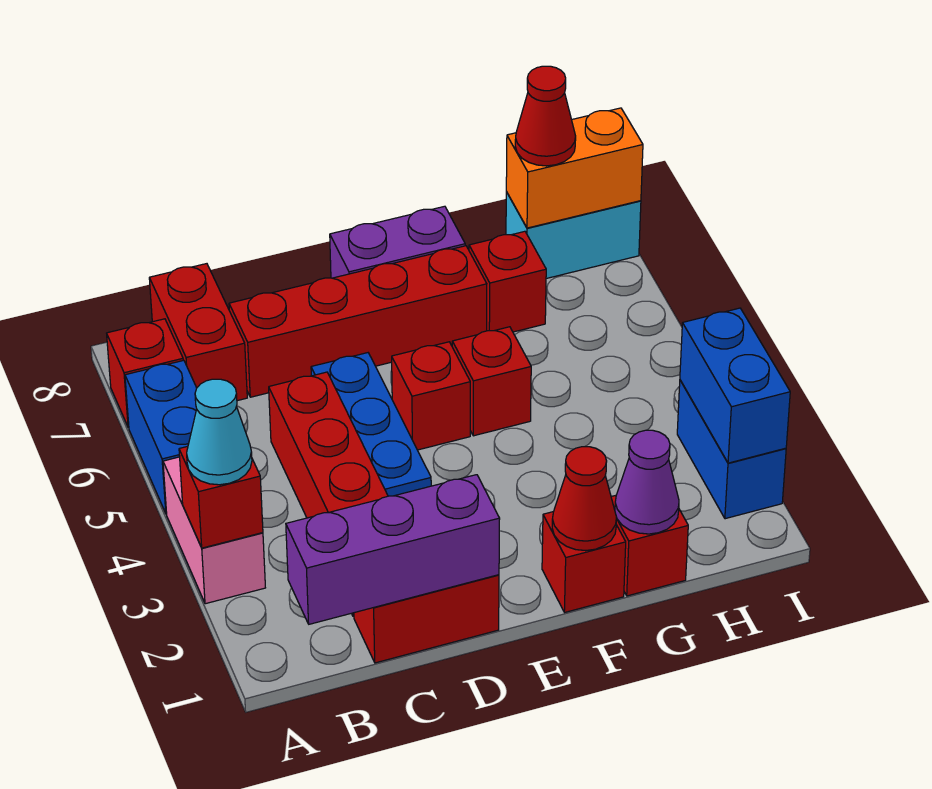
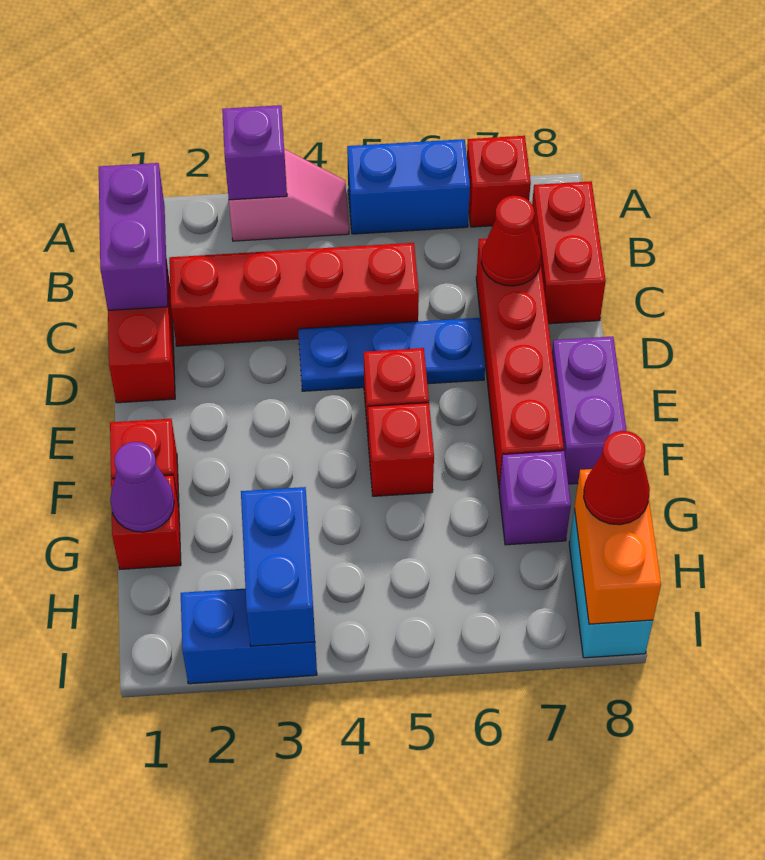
pink brick A3:A4 level 1 -> pink slope A3:A4 level 1 top 3
red brick A3 level 2 -> purple brick A3 level 2
cyan cone A3 level 3 -> none
purple brick B1:D1 level 2 -> purple brick B1:C1 level 2
red brick B7:B8 level 1 -> red brick B8:C8 level 1
red cone F1 level 2 -> red cone C7 level 2
red brick G7 level 1 -> purple brick G7 level 1
blue brick I2:I3 level 2 -> blue brick H3:I3 level 2

